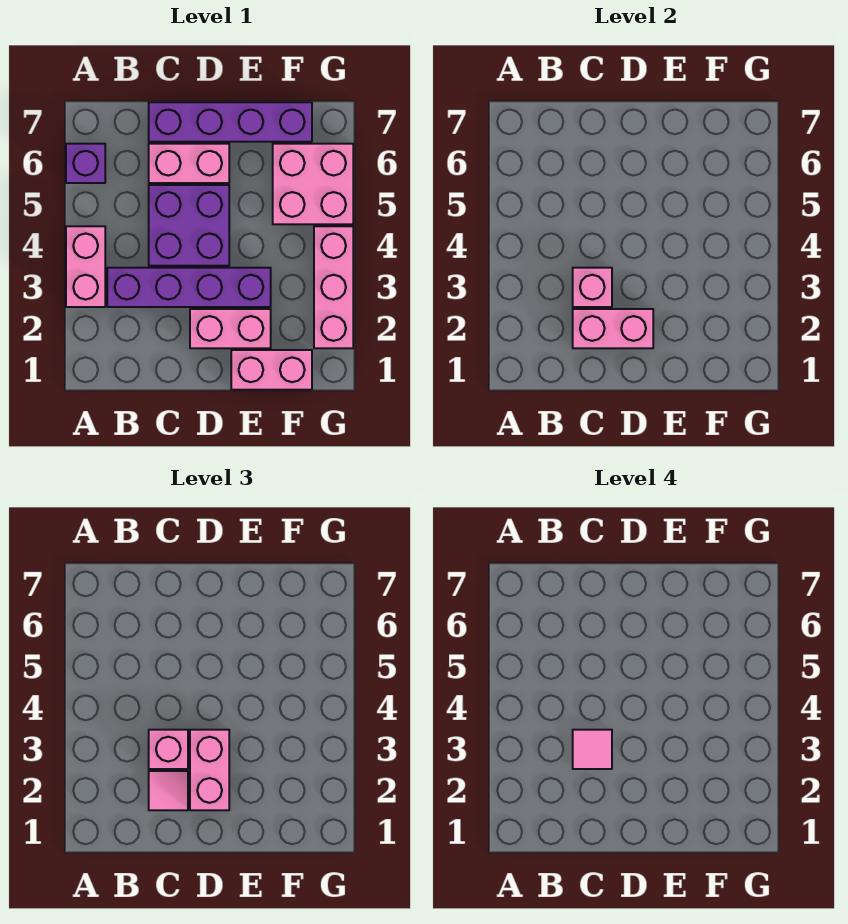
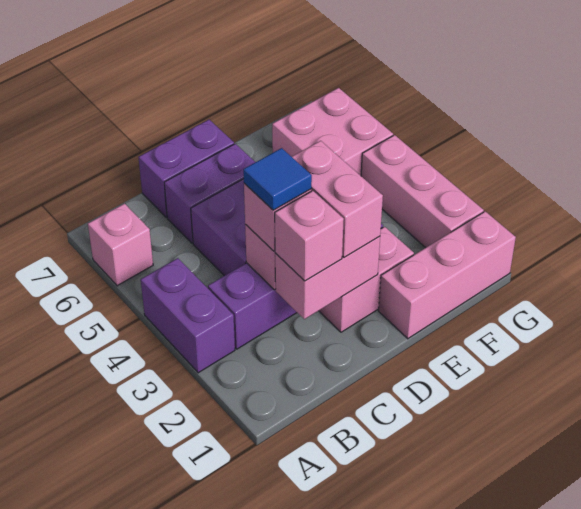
pink brick A3:A4 level 1 -> purple brick A3:A4 level 1
purple brick A6 level 1 -> pink brick A6 level 1
pink tile C2 level 3 -> pink brick C2 level 3
pink tile C3 level 4 -> blue tile C3 level 4
pink brick C6:D6 level 1 -> purple brick C6:D6 level 1
purple brick C7:F7 level 1 -> purple brick C7:D7 level 1
pink brick E1:F1 level 1 -> pink brick E1:G1 level 1

